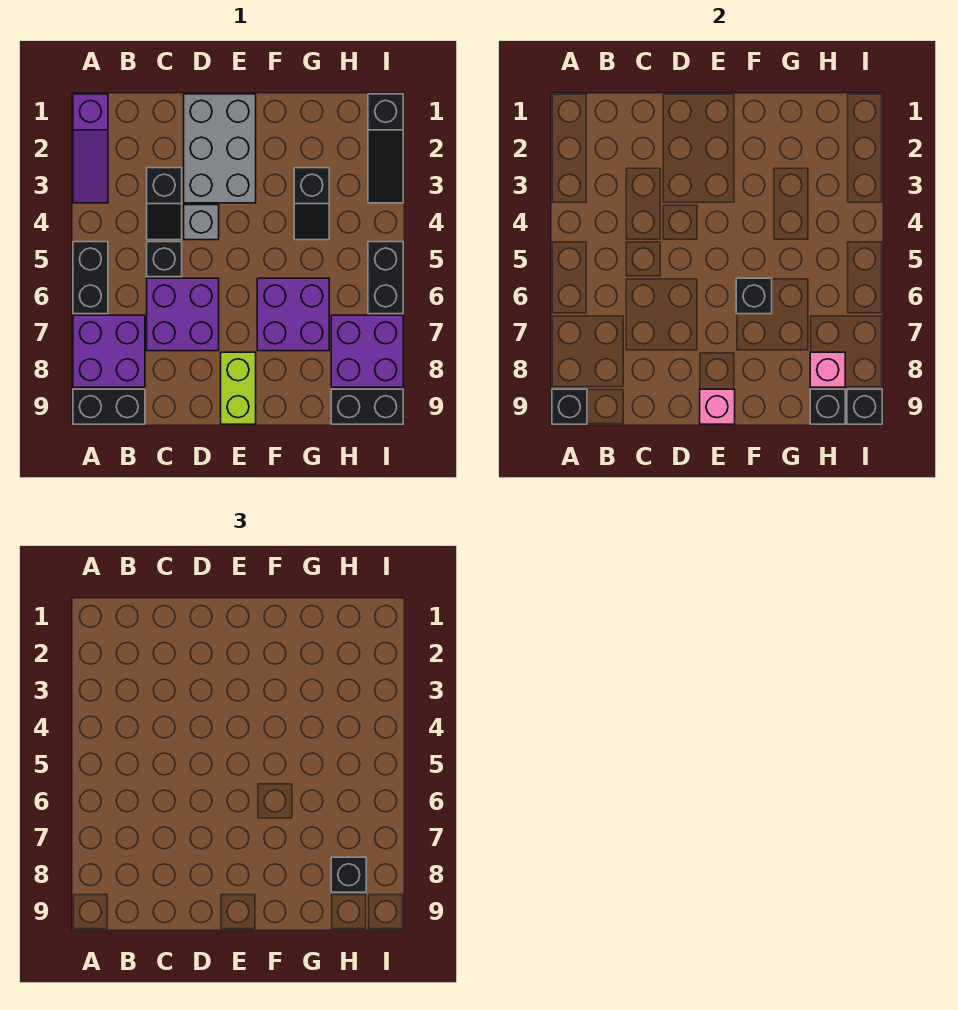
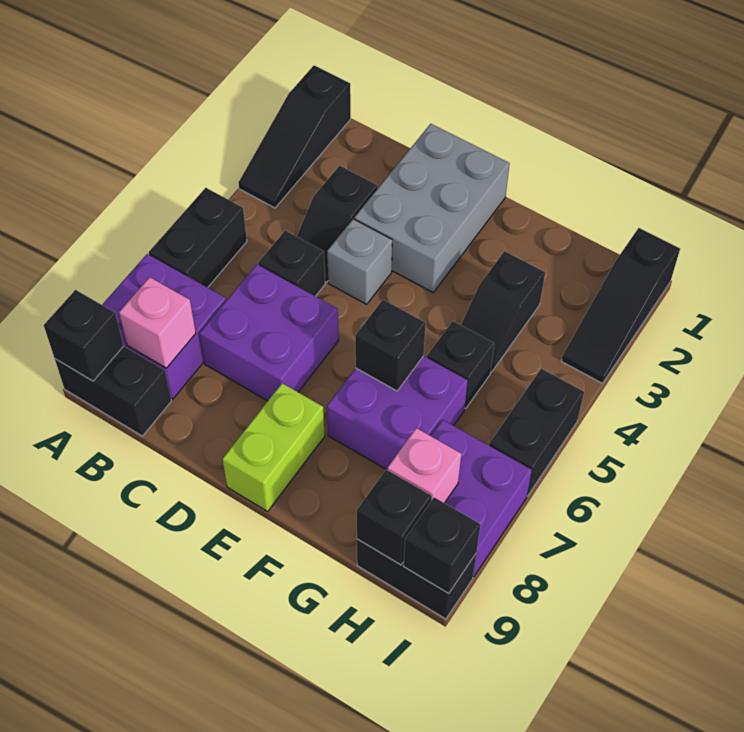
purple slope A1:A3 level 1 top 1 -> black slope A1:A3 level 1 top 1
pink brick E9 level 2 -> pink brick B8 level 2
black brick H8 level 3 -> black brick G5 level 1

